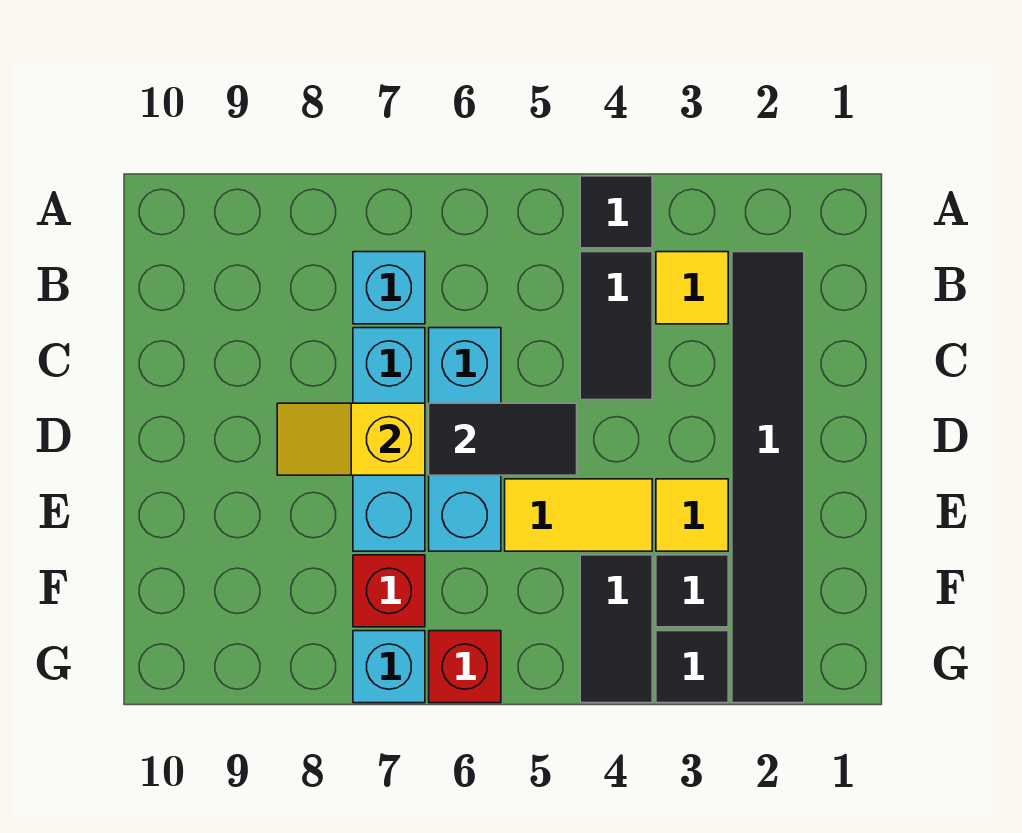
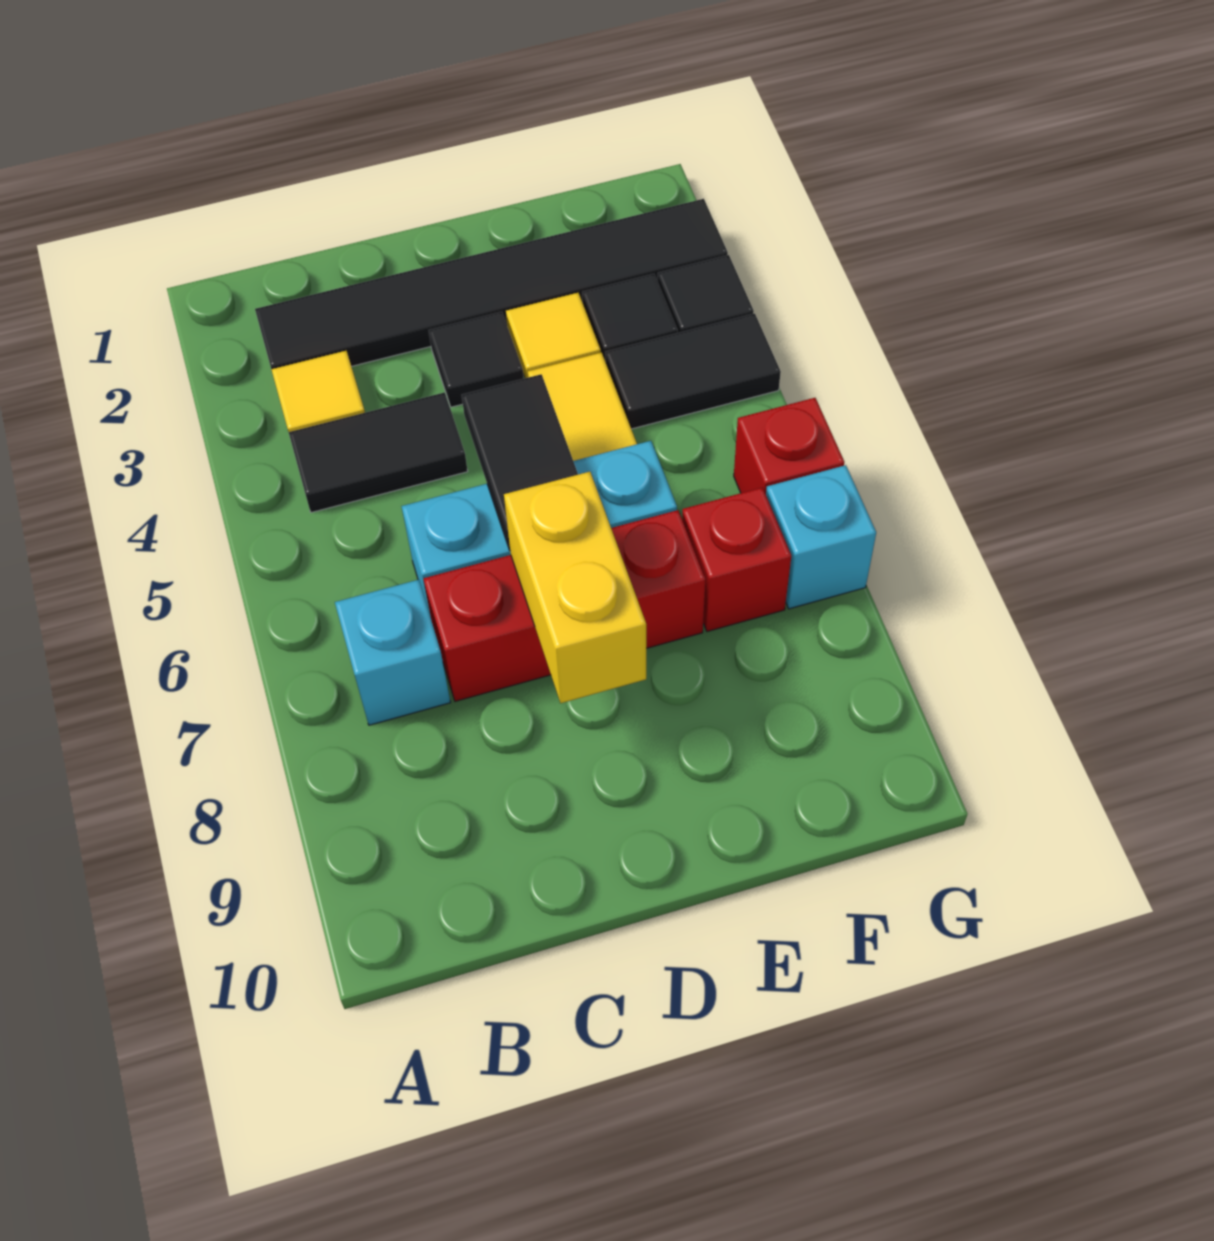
black tile A4 level 1 -> black tile D3 level 1
cyan brick C7:E7 level 1 -> red brick C7:E7 level 1
yellow slope D7:D8 level 2 top 7 -> yellow brick D7:D8 level 2

